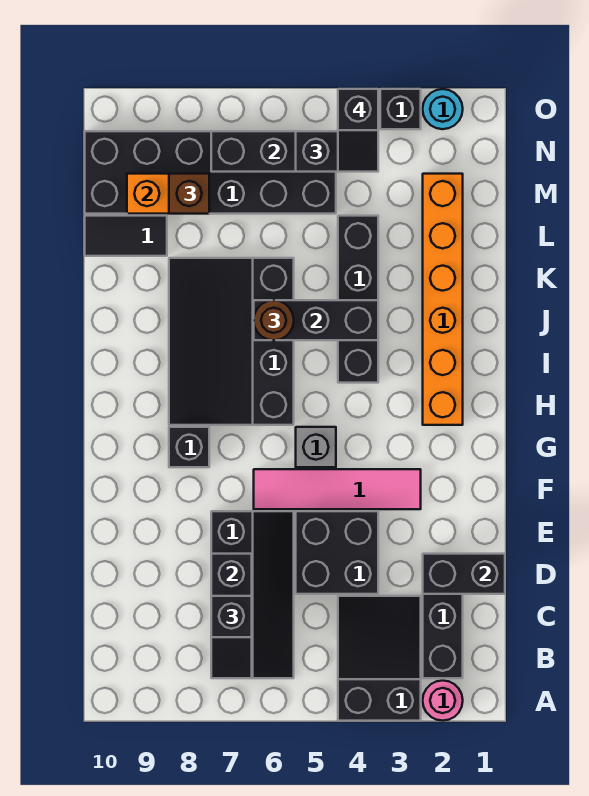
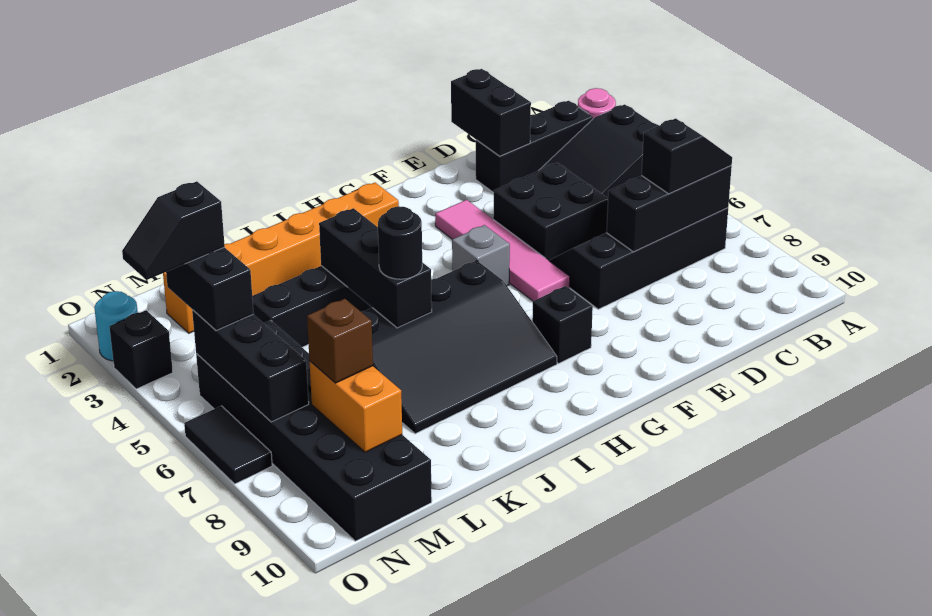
brown round brick J6 level 3 -> black round brick J6 level 3
black tile L9:L10 level 1 -> black tile O6:O7 level 1
black slope N4:O4 level 4 top O -> black slope N4:O4 level 4 top N

